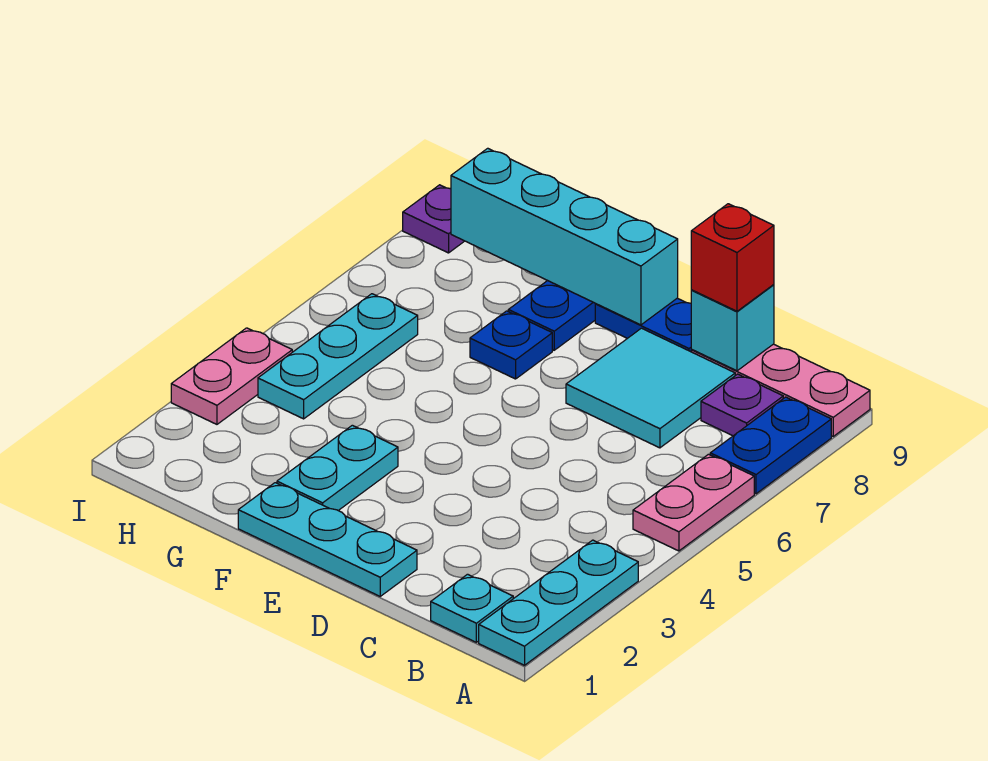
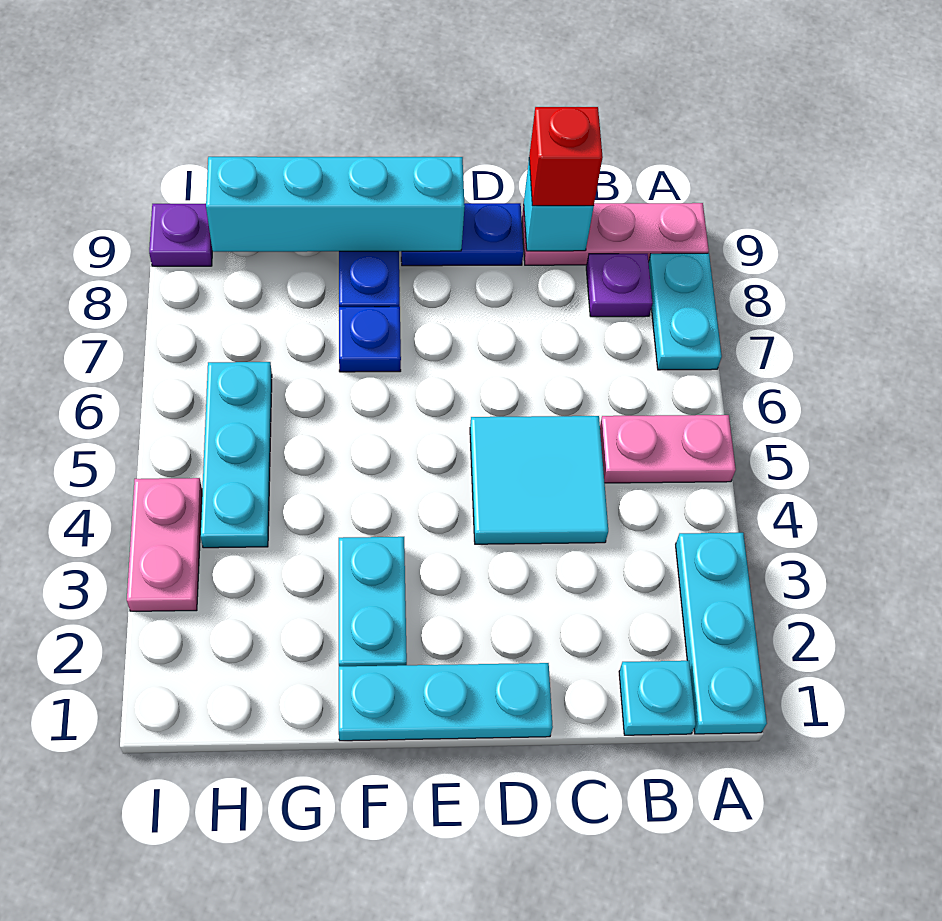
pink plate A5:A6 level 1 -> pink plate A5:B5 level 1
blue plate A7:A8 level 1 -> cyan plate A7:A8 level 1
cyan tile C7:D8 level 1 -> cyan tile C4:D5 level 1

